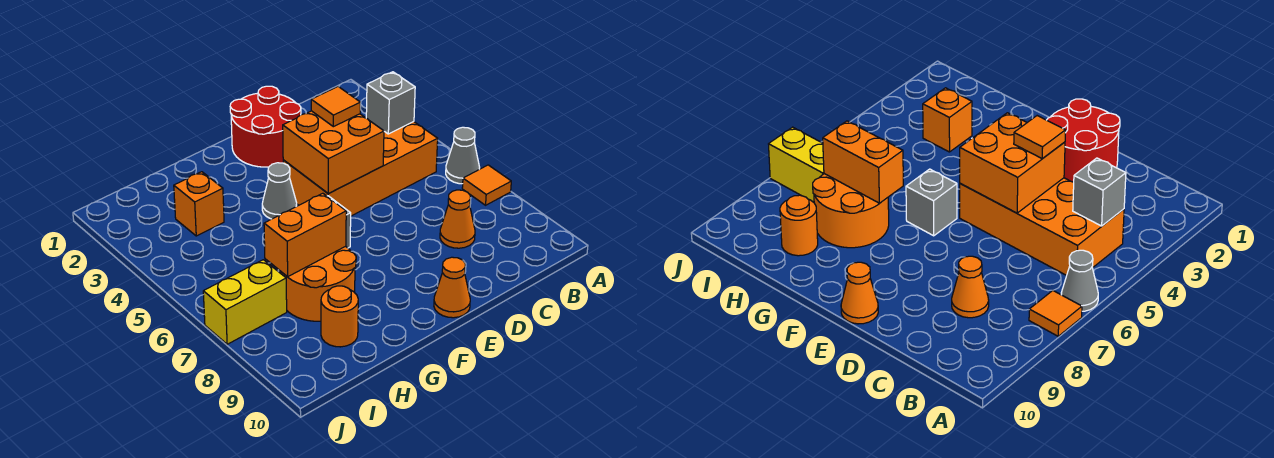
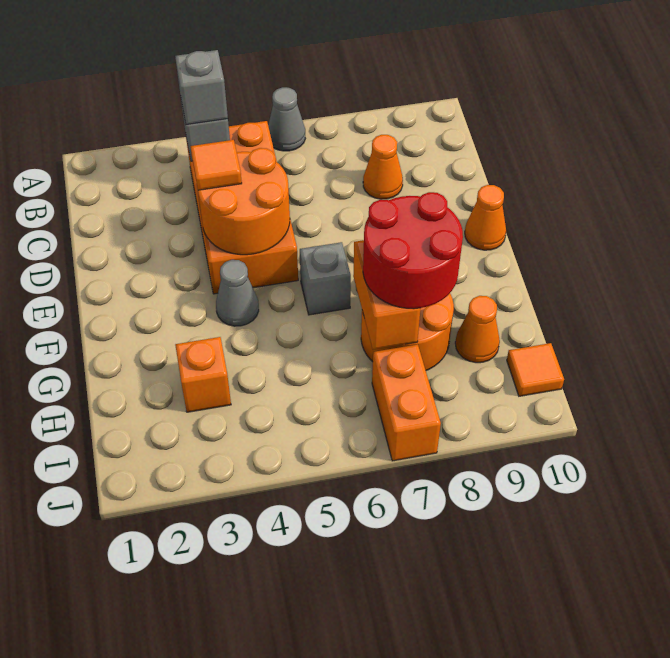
orange tile A7 level 1 -> orange tile I10 level 1
none -> grey brick B4 level 3
red round brick D1:E2 level 1 -> red round brick G7:H8 level 3
orange brick D4:E5 level 2 -> orange round brick D4:E5 level 2
orange round brick H9 level 1 -> orange cone H9 level 1
yellow brick I7:J7 level 1 -> orange brick I7:J7 level 1

